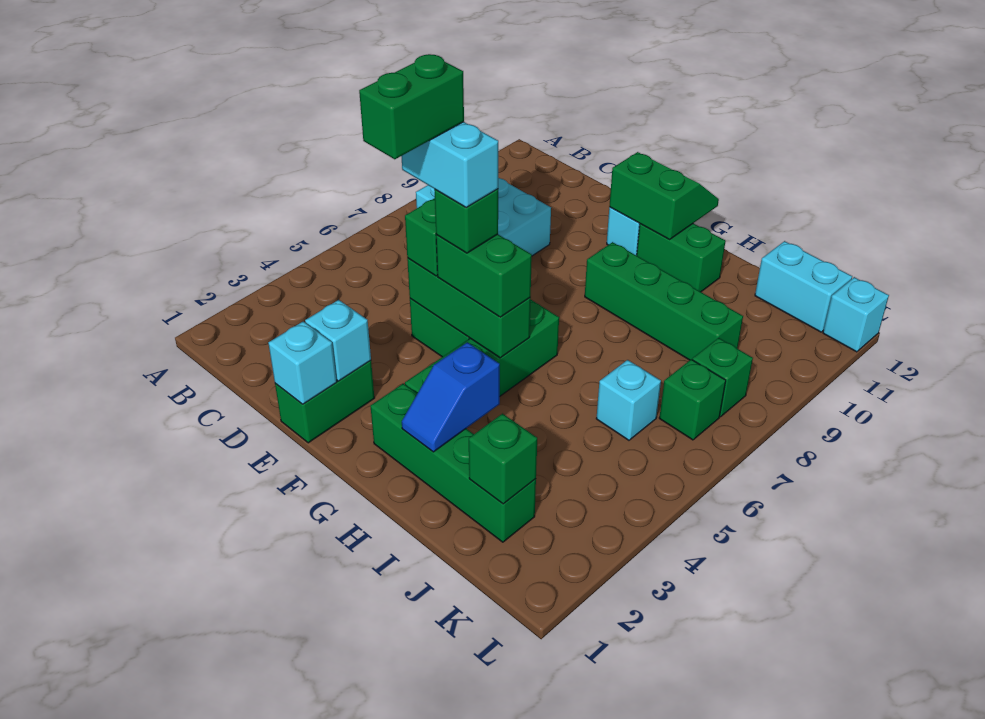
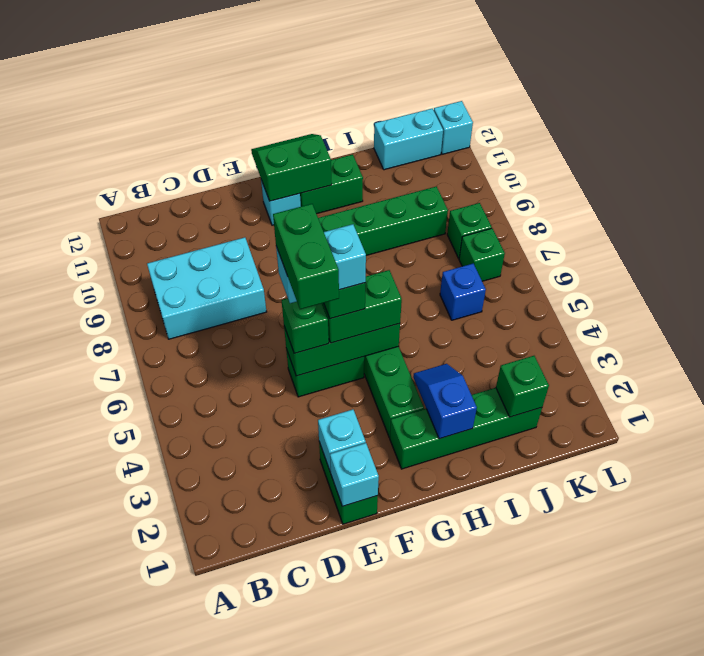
blue slope H2:H3 level 2 top 3 -> blue slope H2:H3 level 2 top 2
cyan brick J6 level 1 -> blue brick J6 level 1

